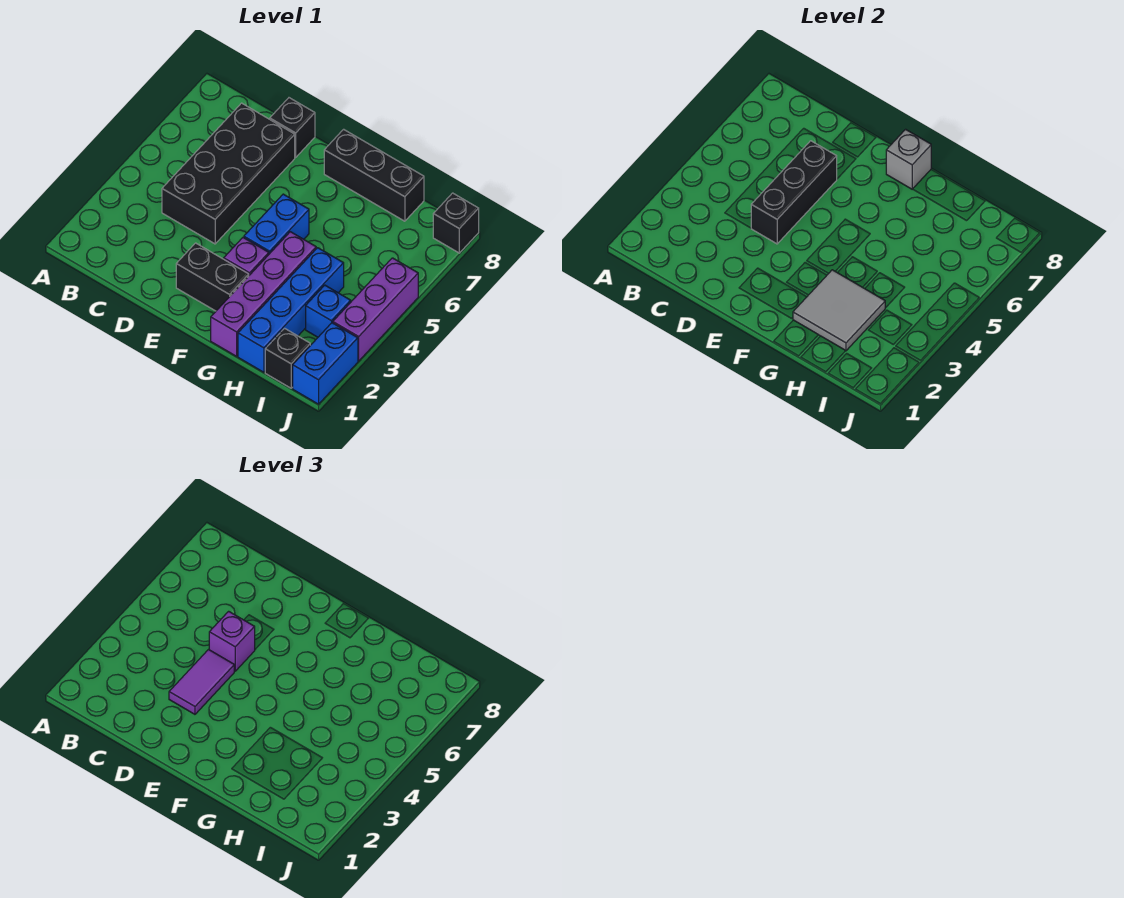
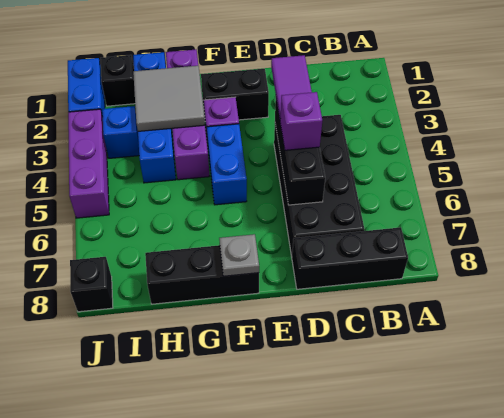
black brick D8 level 1 -> black brick B8:D8 level 1
grey brick F8 level 2 -> grey plate F8 level 2

